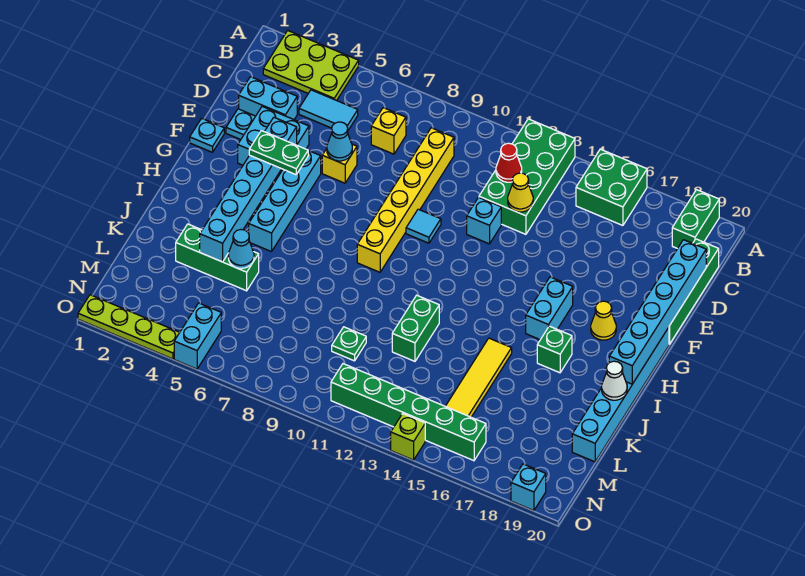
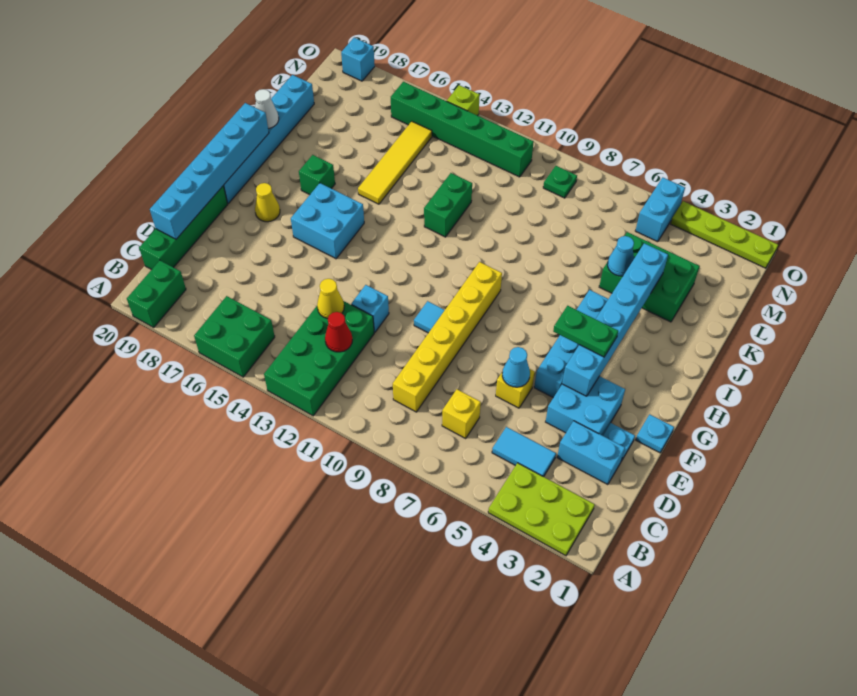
cyan brick G16:H16 level 1 -> cyan brick G15:H16 level 1
green brick K3:K5 level 1 -> green brick K3:L5 level 1
green plate L10 level 1 -> green plate N9 level 1

